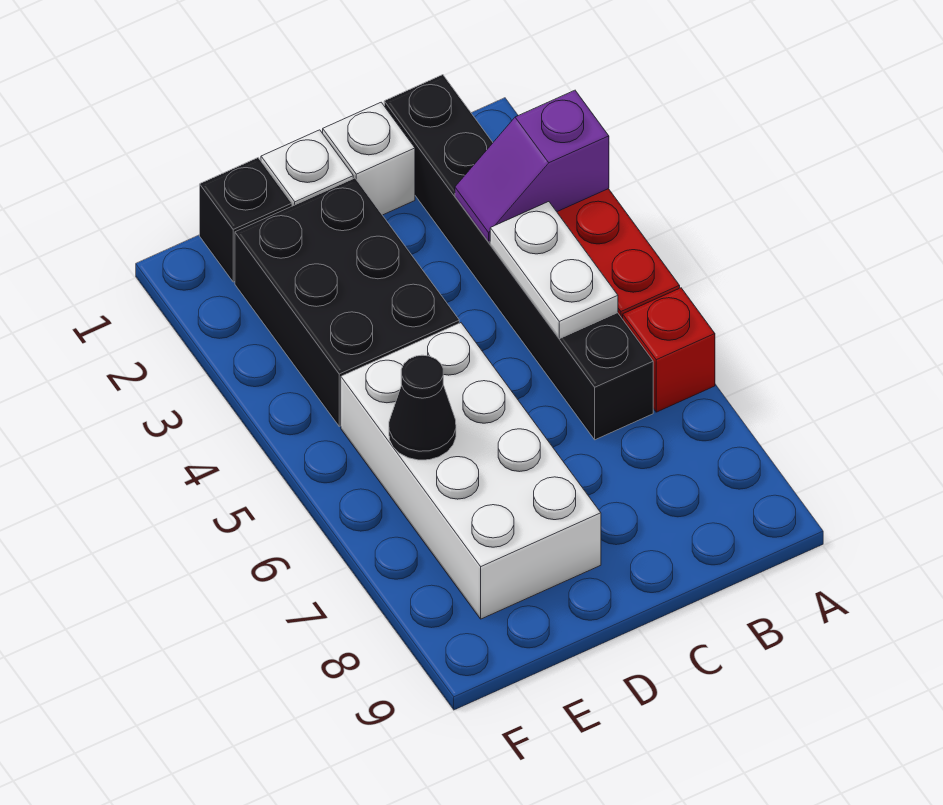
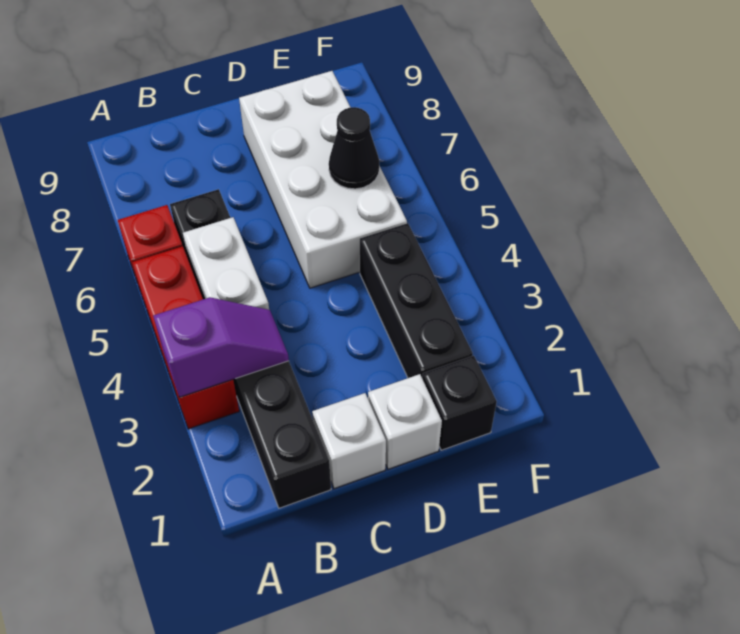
black brick D2:E4 level 1 -> black brick E2:E4 level 1

